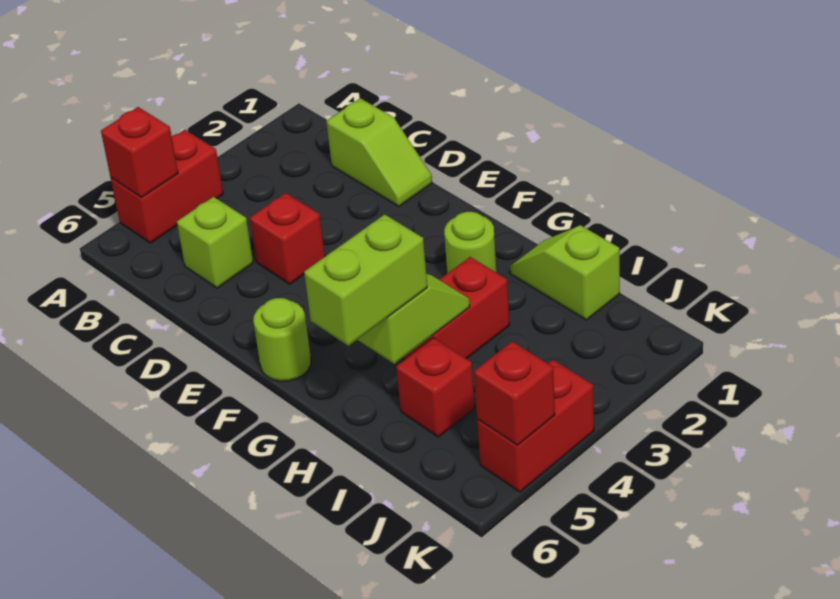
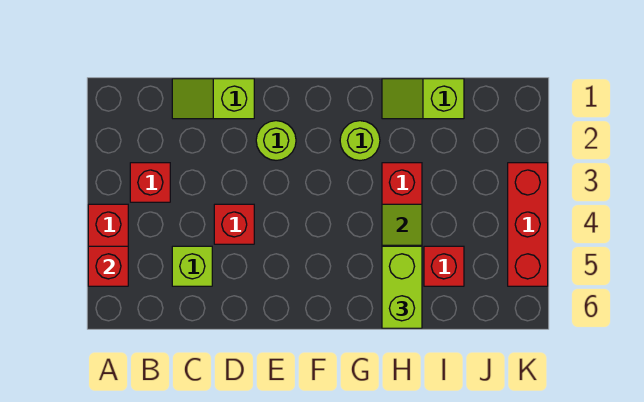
lime slope C1:D1 level 1 top C -> lime slope C1:D1 level 1 top D
lime round brick F6 level 1 -> lime round brick E2 level 1
red brick K4:K5 level 1 -> red brick K3:K5 level 1
red brick K5 level 2 -> red brick B3 level 1

